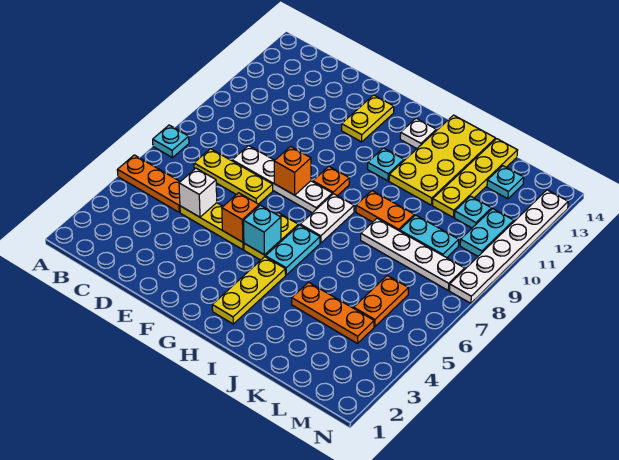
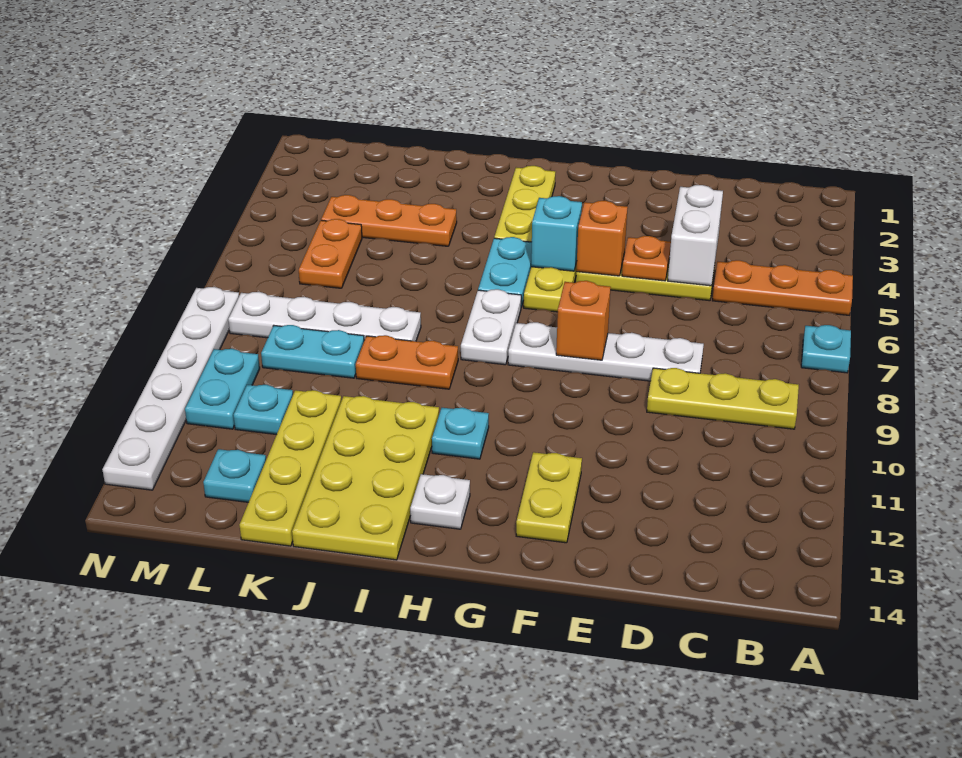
yellow plate C7:E7 level 1 -> yellow plate B9:D9 level 1
white brick D5 level 2 -> white brick D4:D5 level 2
orange plate G9 level 1 -> orange plate E5 level 2

